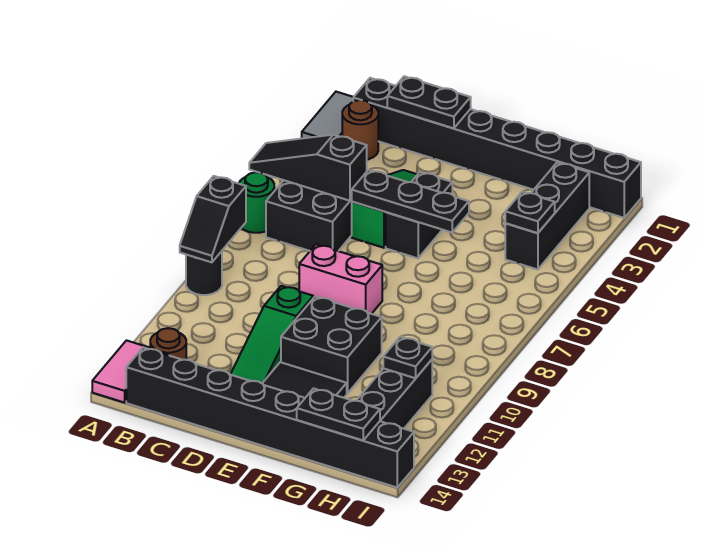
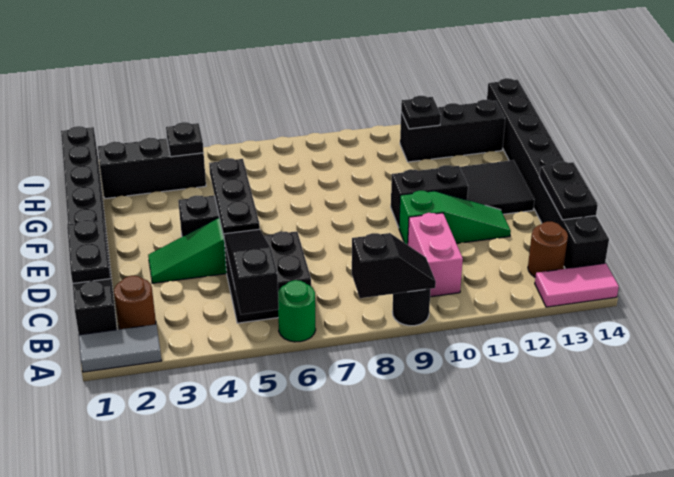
black slope A5:C5 level 2 top C -> black slope A5:C5 level 2 top A
pink brick D8:E8 level 1 -> pink brick B10:C10 level 1
black brick E10:F11 level 1 -> black brick E10:E11 level 1
black plate G14:H14 level 2 -> black plate C14:D14 level 2

